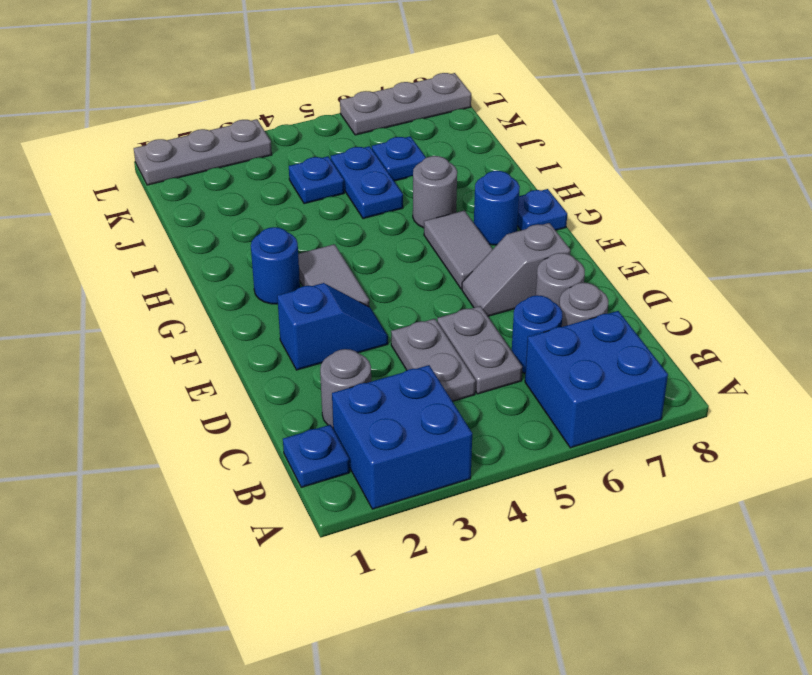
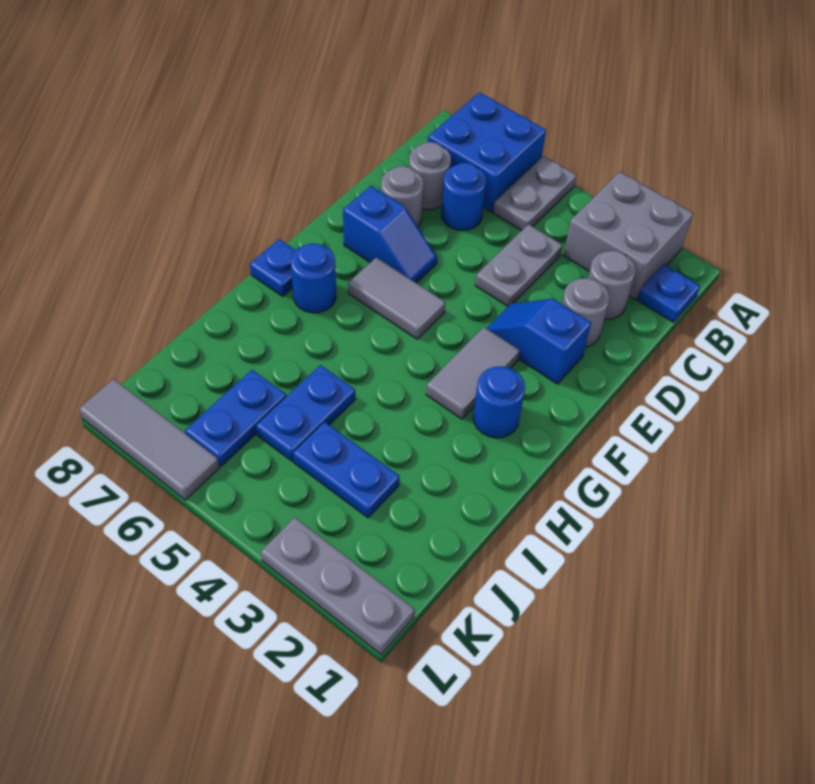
blue brick A2:B3 level 1 -> grey brick A2:B3 level 1
grey plate C5:D5 level 1 -> grey plate A5:B5 level 1
grey slope E6:E7 level 1 top 7 -> blue slope E6:E7 level 1 top 7
grey tile F6:G6 level 1 -> grey tile F5:F6 level 1
grey round brick H6 level 1 -> grey round brick D2 level 1
blue plate J4 level 1 -> blue plate J3:J4 level 1
blue plate J6 level 1 -> blue plate J6:K6 level 1
grey plate L6:L8 level 1 -> grey tile L6:L8 level 1

